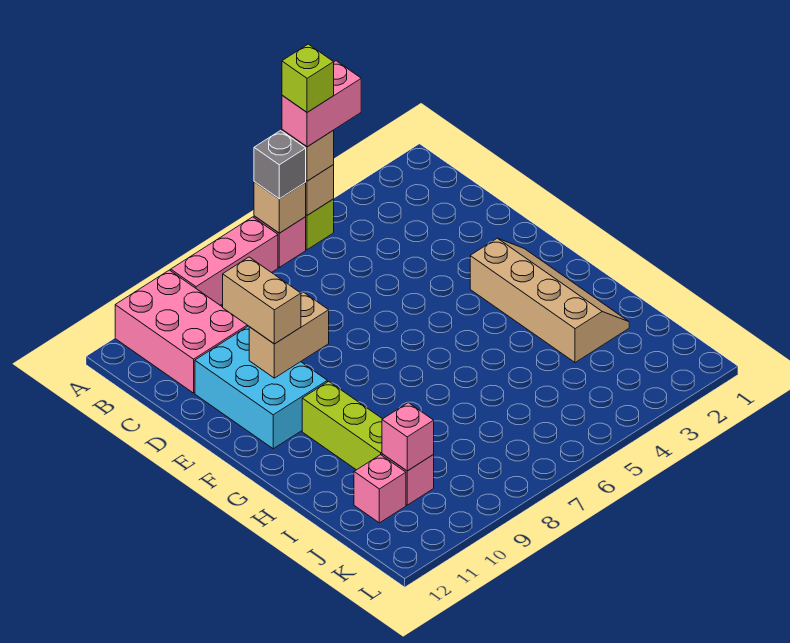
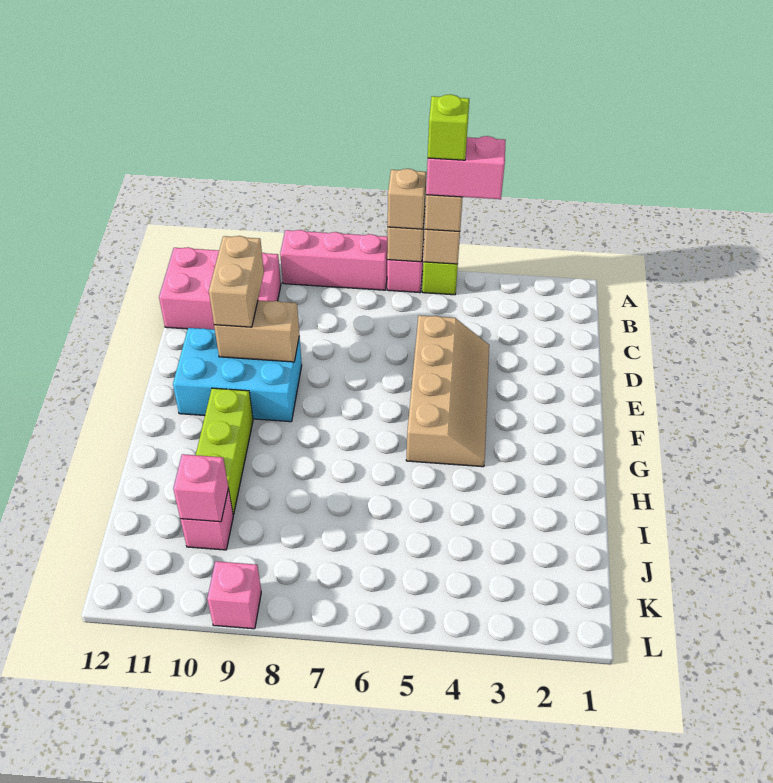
grey brick A6 level 3 -> tan brick A6 level 3
pink brick A10:C11 level 1 -> pink brick B10:C12 level 1
cyan brick D10:F11 level 1 -> cyan brick E9:F11 level 1
tan slope F2:I3 level 1 top 3 -> tan slope D4:G5 level 1 top 5
pink brick J11 level 1 -> pink brick L9 level 1

